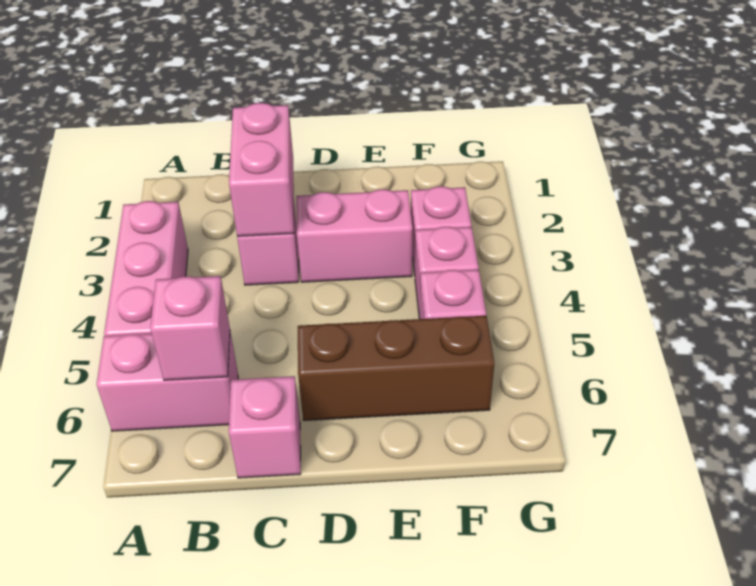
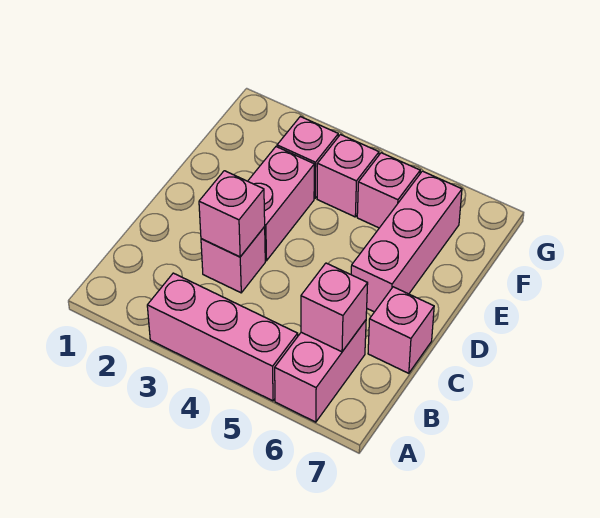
pink brick C2:C3 level 2 -> pink brick C3 level 2
brown brick D6:F6 level 1 -> pink brick D6:F6 level 1

